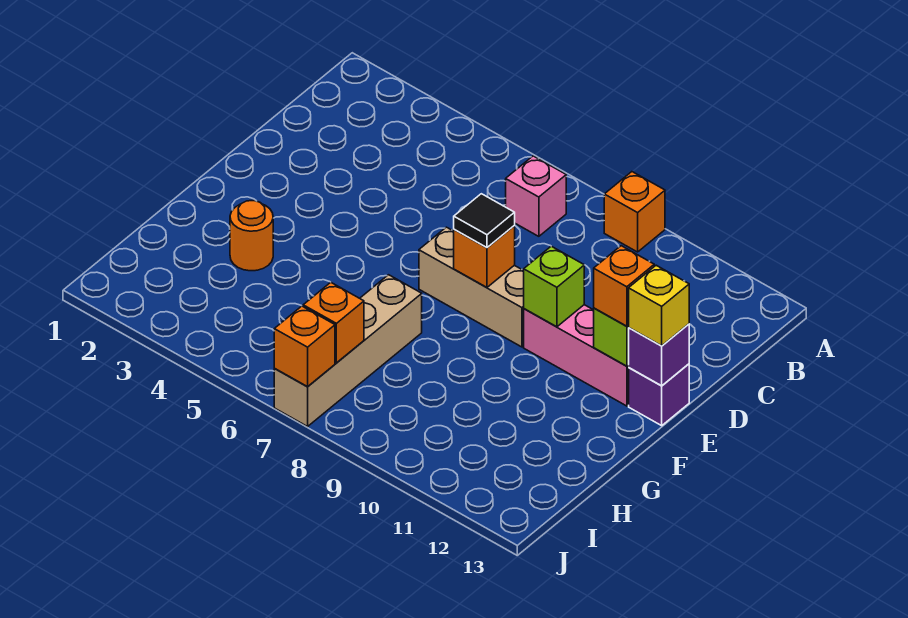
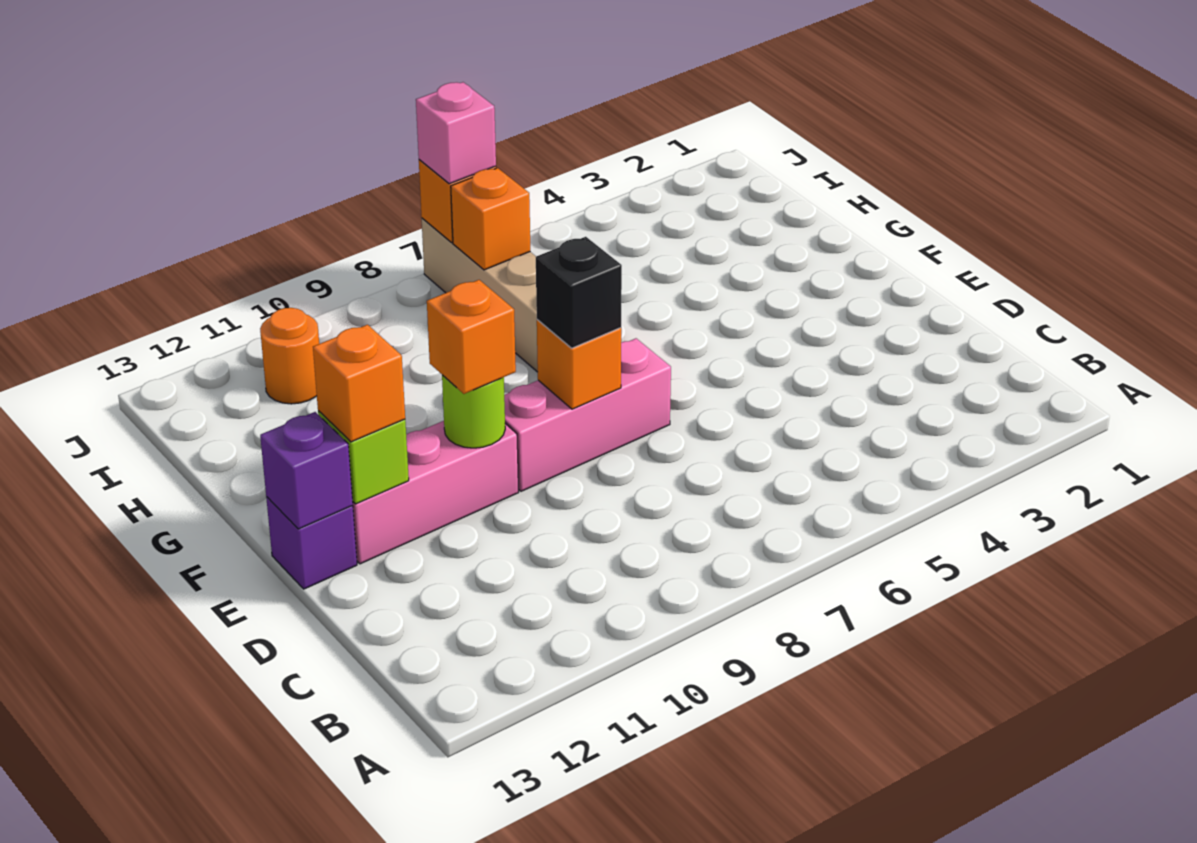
orange brick A9 level 1 -> orange brick E10 level 3
pink brick B7 level 1 -> pink brick J7 level 3
tan brick E7:E9 level 1 -> pink brick E7:E9 level 1
black tile E8 level 3 -> black brick E8 level 3
lime brick E10 level 2 -> lime round brick E10 level 2
yellow brick E13 level 3 -> none
orange round brick G3 level 1 -> orange round brick I11 level 1

